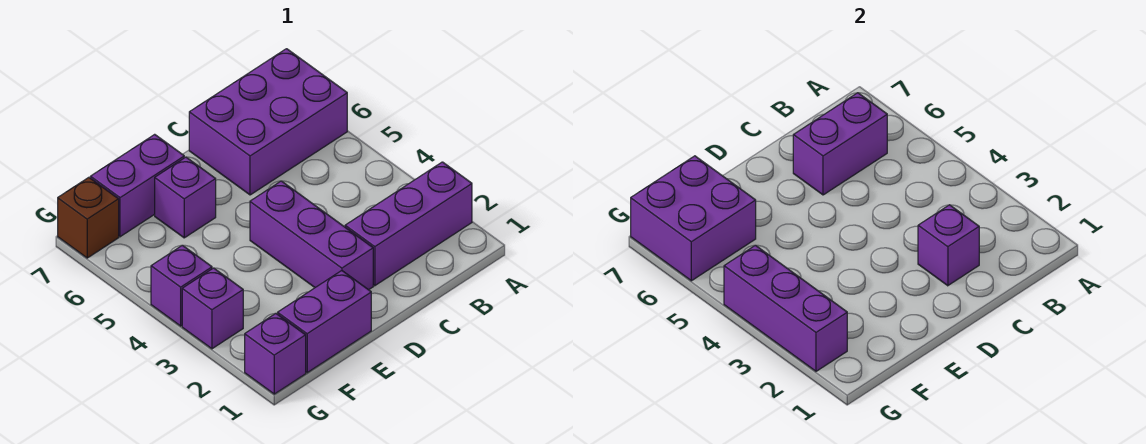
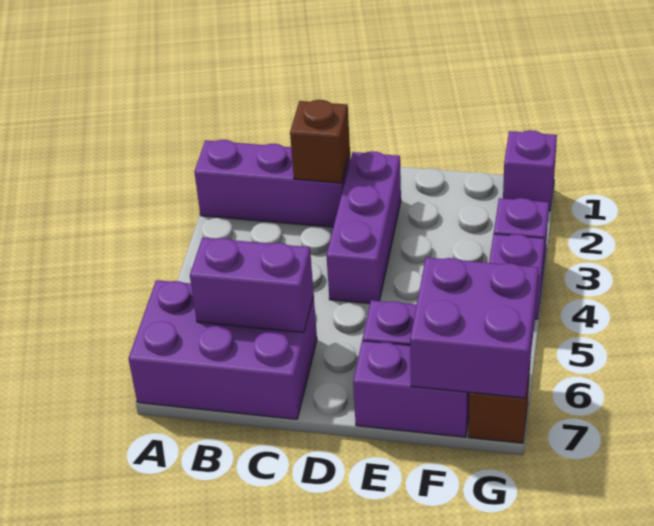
purple brick C2 level 2 -> brown brick C2 level 2
purple brick E1:F1 level 1 -> none
purple brick G2:G4 level 2 -> none

